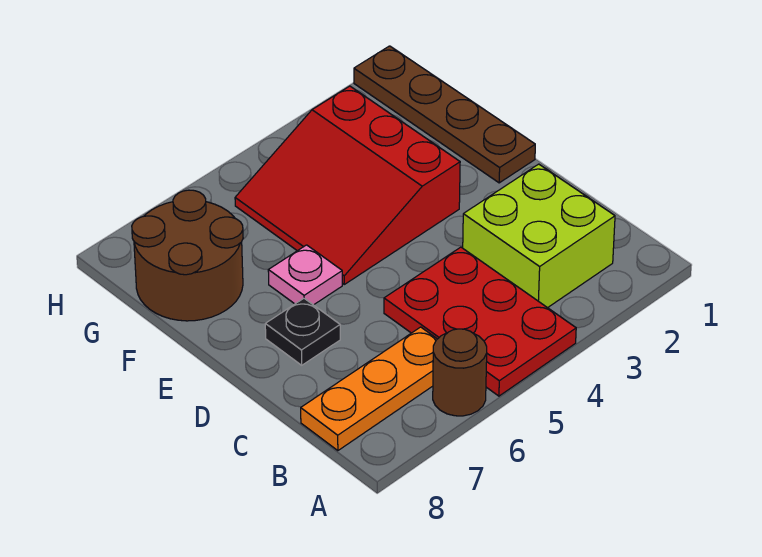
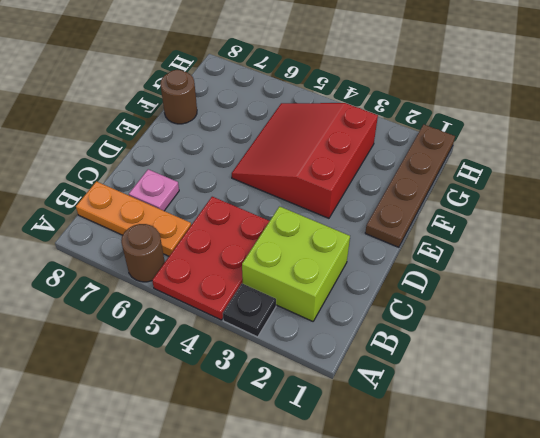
black plate D7 level 1 -> black plate A3 level 1
pink plate E6 level 1 -> pink plate C7 level 1
brown round brick F7:G8 level 1 -> brown round brick F8 level 1

